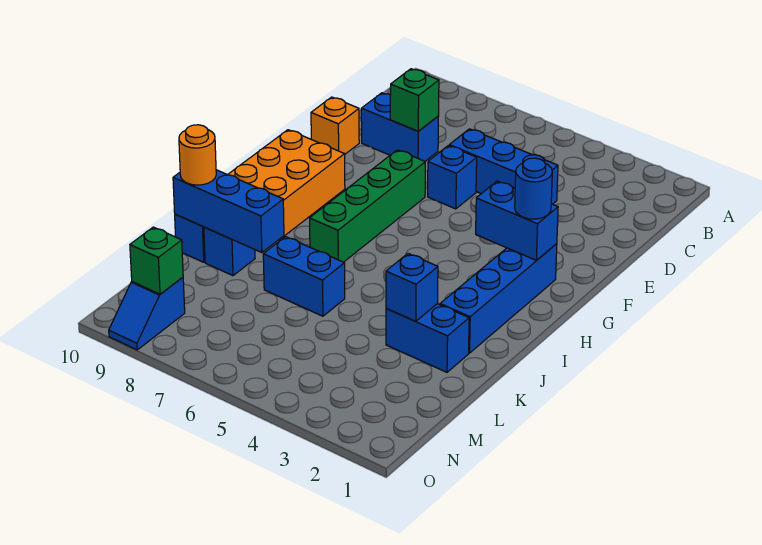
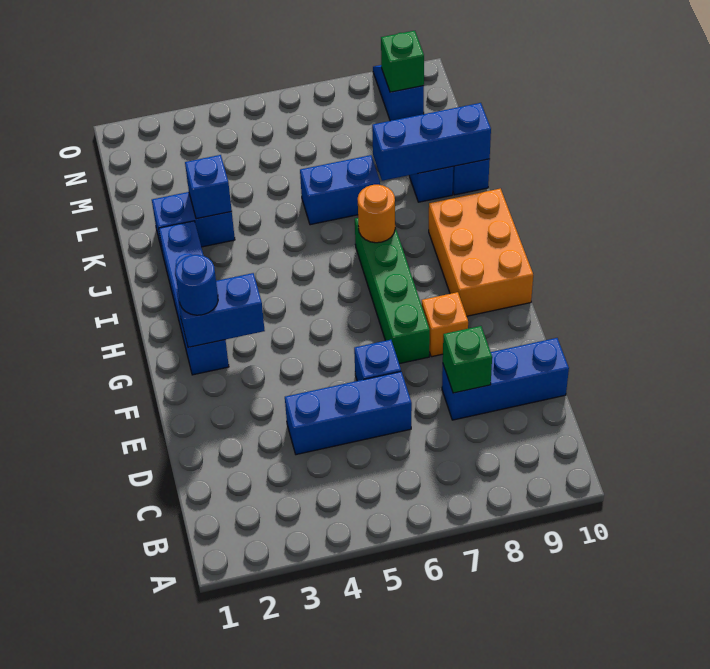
blue brick D8:D9 level 1 -> blue brick D8:D10 level 1
orange brick E10 level 1 -> orange brick F8 level 1
orange round brick K10 level 3 -> orange round brick I7 level 2

